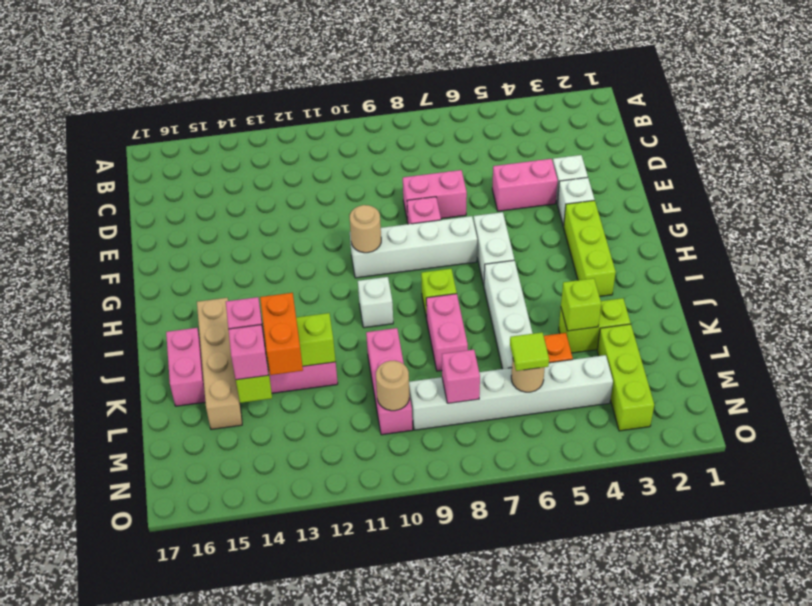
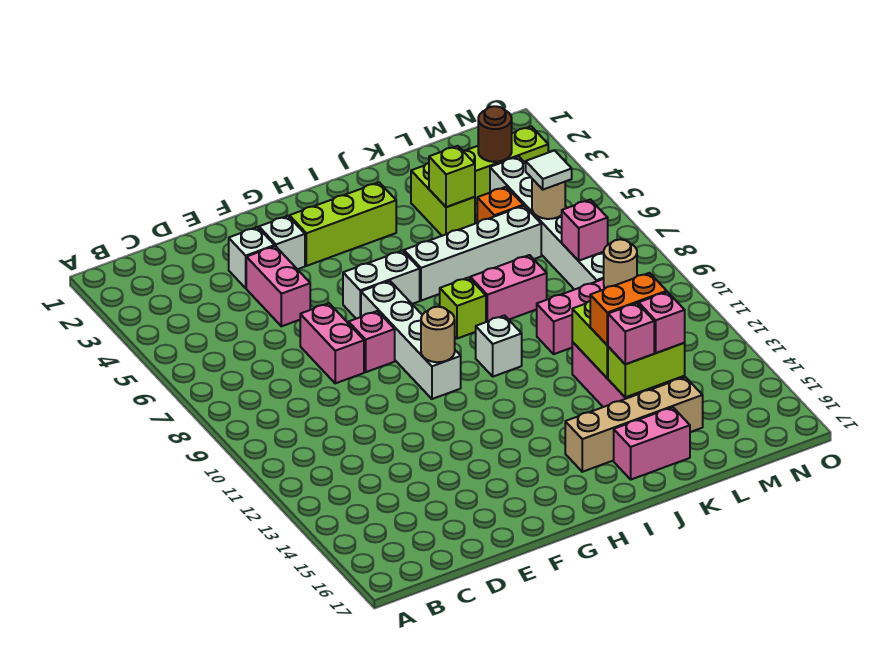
none -> brown round brick M3 level 2
lime tile M6 level 3 -> white tile M6 level 3

